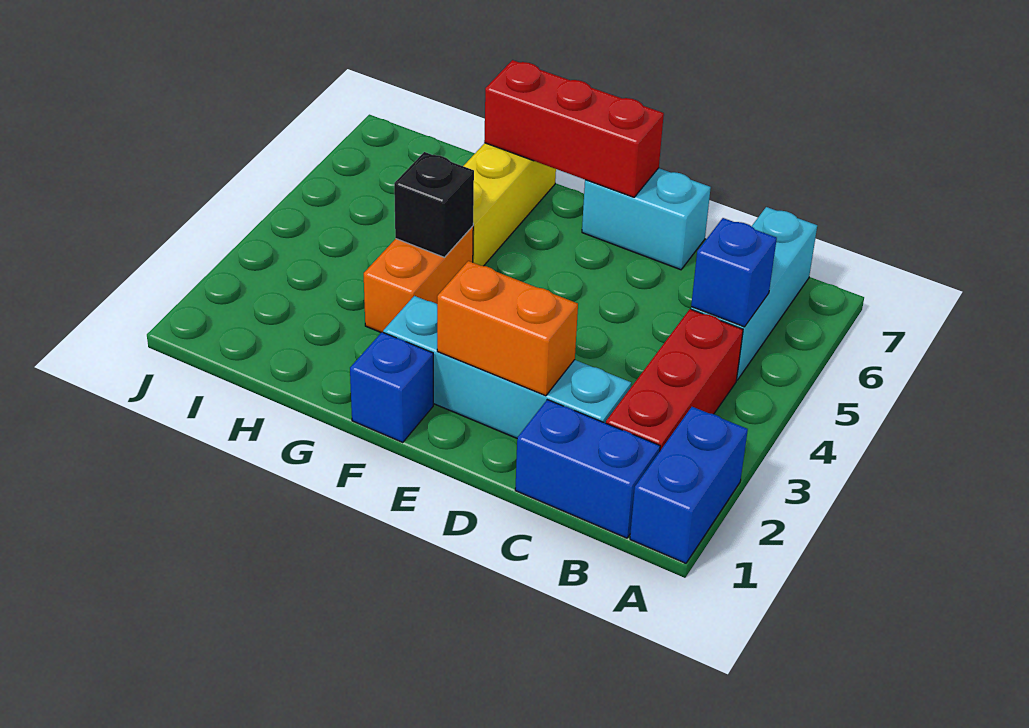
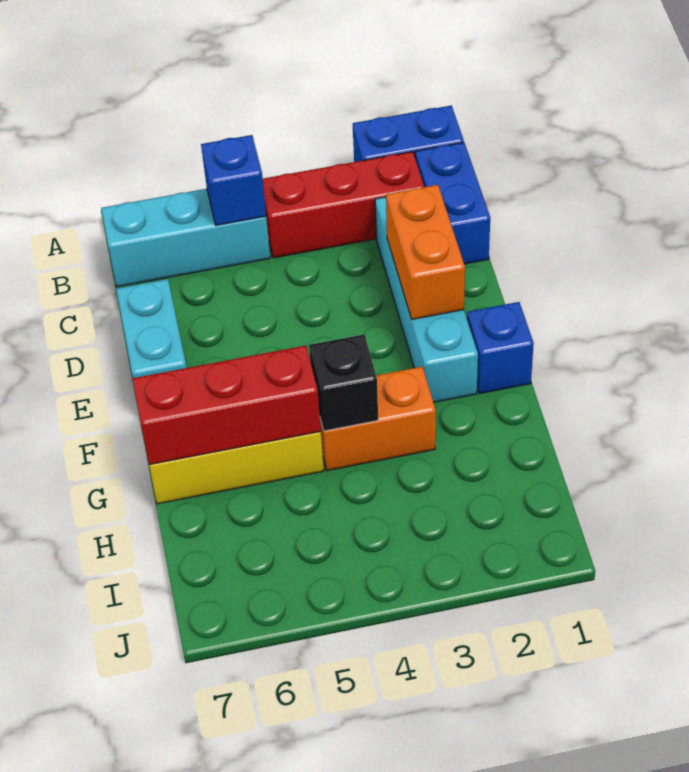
red brick E7:G7 level 2 -> red brick G5:G7 level 2

